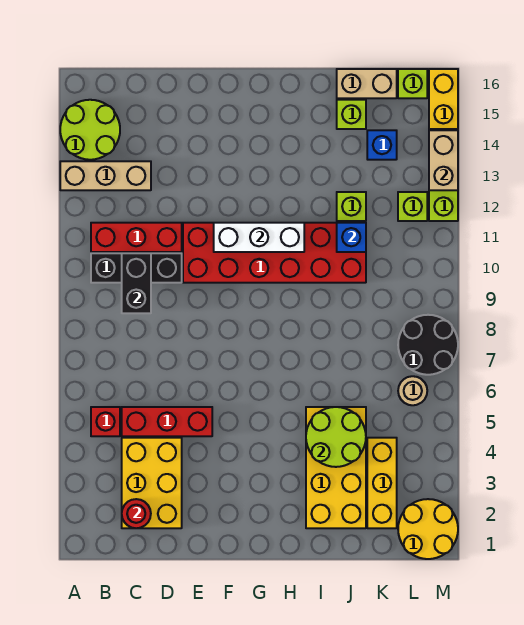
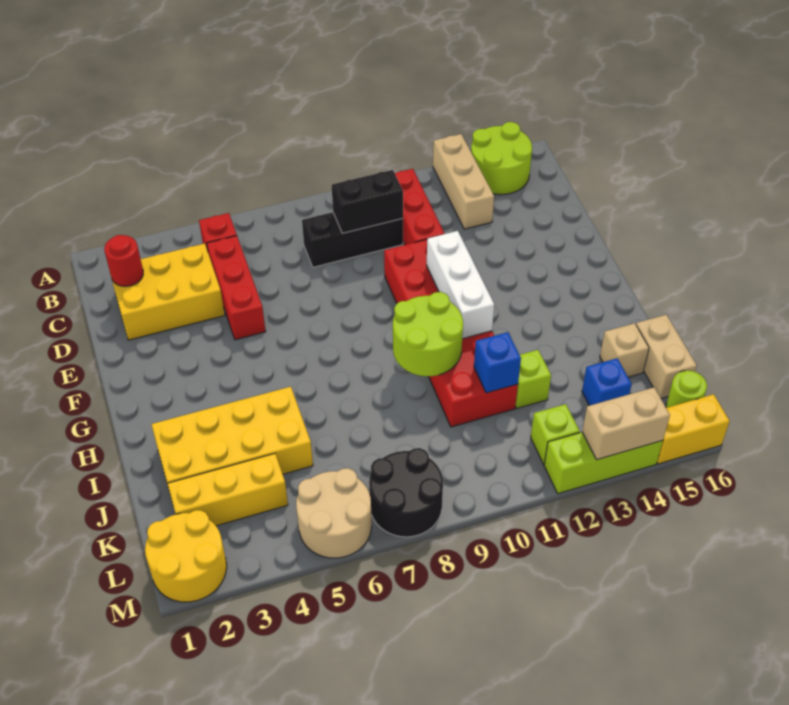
black brick B10:D10 level 1 -> black brick C8:C10 level 1
lime round brick I4:J5 level 2 -> lime round brick H9:I10 level 2
lime brick J15 level 1 -> tan brick J15 level 1
tan round brick L6 level 1 -> tan round brick L5:M6 level 1
lime brick L16 level 1 -> lime round brick L16 level 1

